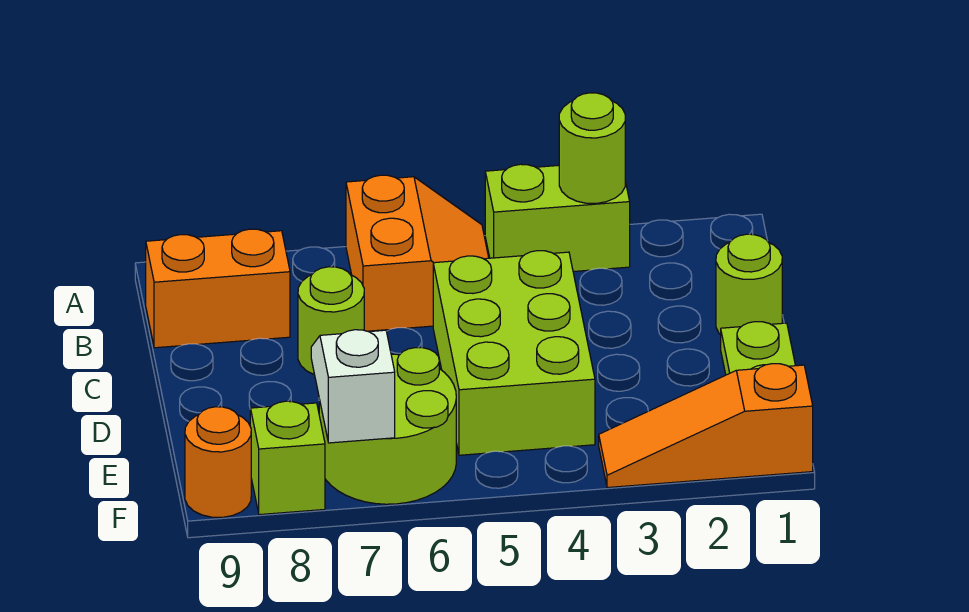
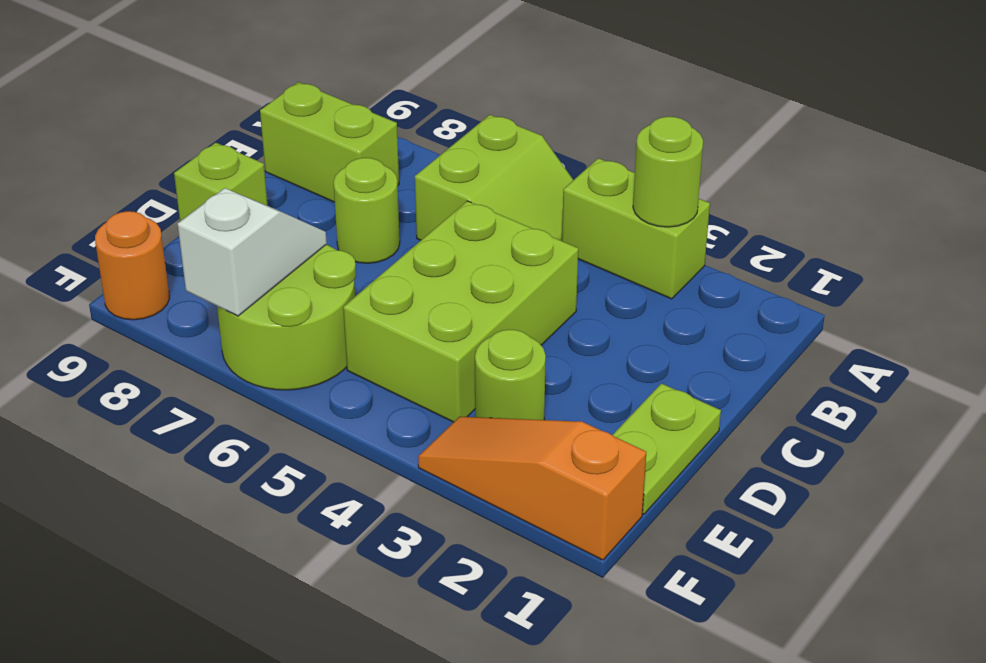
orange slope A5:B6 level 1 top 6 -> lime slope A5:B6 level 1 top 6
orange brick B8:B9 level 1 -> lime brick B8:B9 level 1
lime round brick C1 level 1 -> lime round brick E3 level 1
lime brick F8 level 1 -> lime brick D9 level 1

